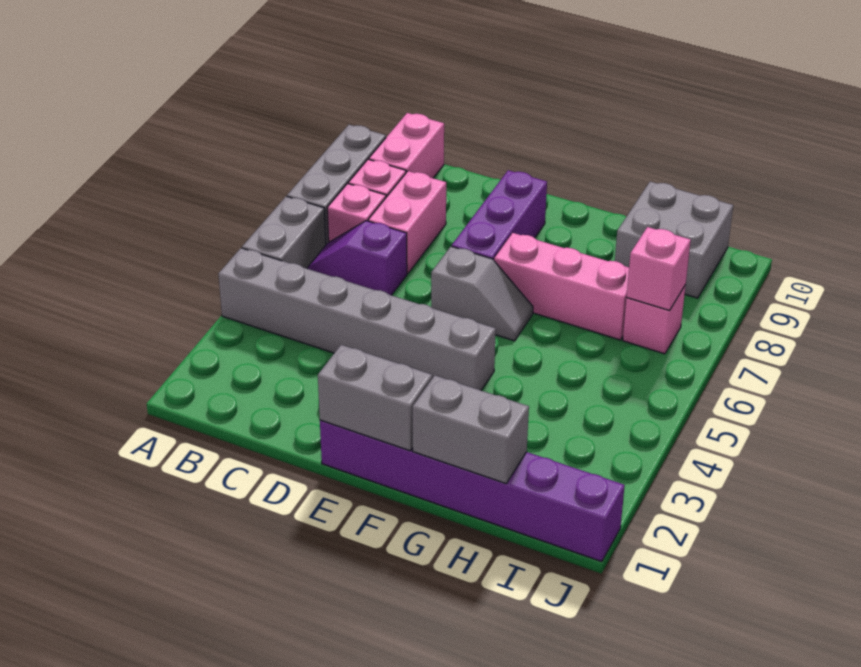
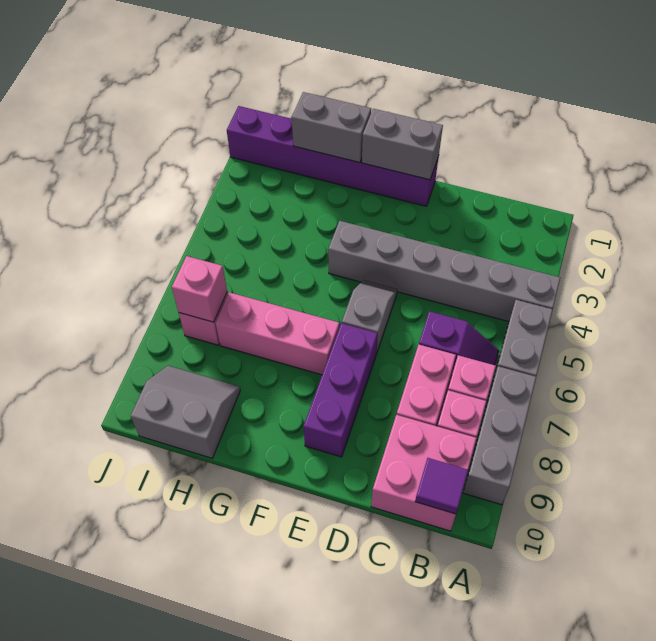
pink brick B9:B10 level 1 -> pink brick B9:C10 level 1
none -> purple tile B10 level 2
grey slope E6:F6 level 1 top E -> grey slope E5:E6 level 1 top 6
grey brick H9:I10 level 1 -> grey slope H9:I10 level 1 top 10

